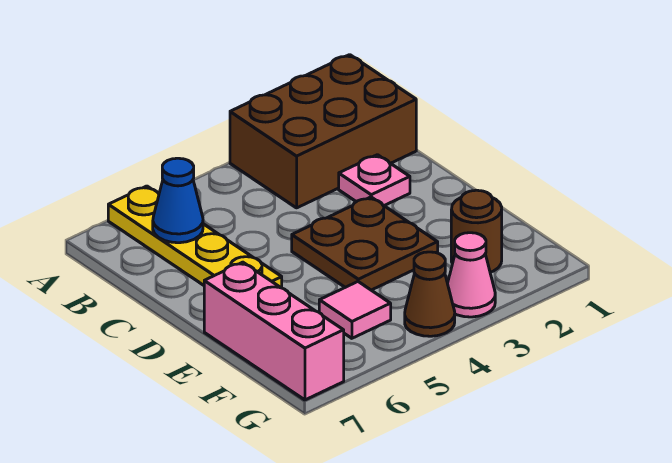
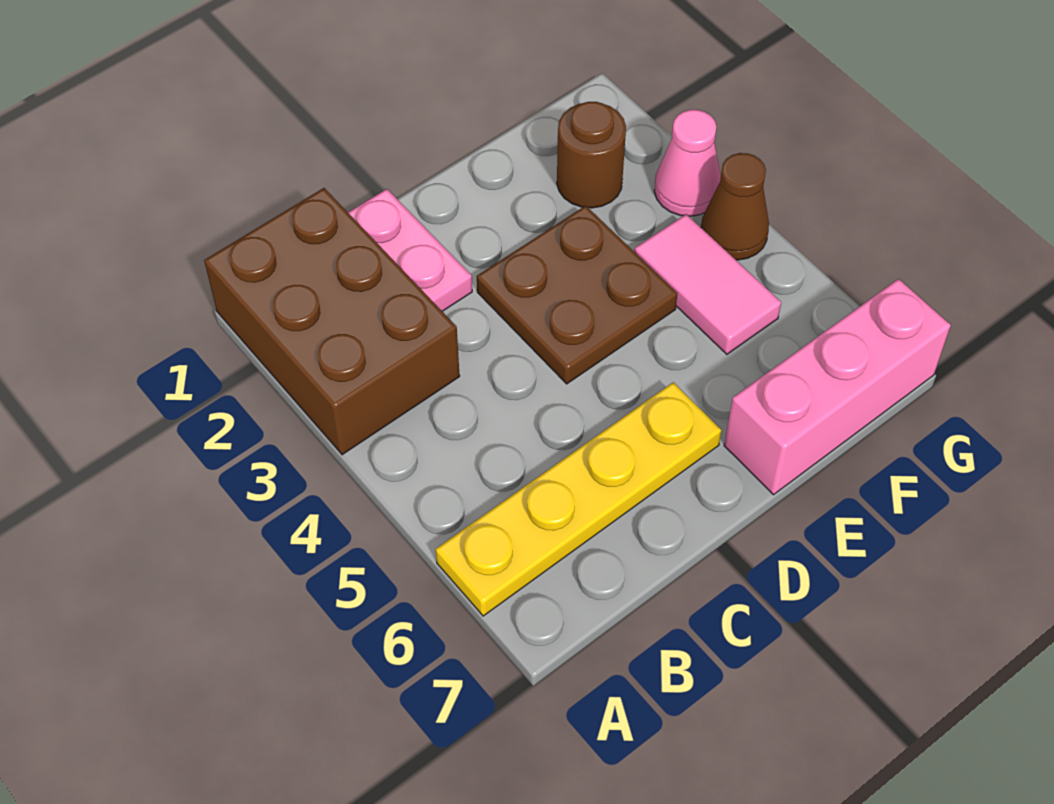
blue cone B6 level 2 -> none
pink plate C2 level 1 -> pink plate C1:C2 level 1
pink tile F5 level 1 -> pink tile F4:F5 level 1

